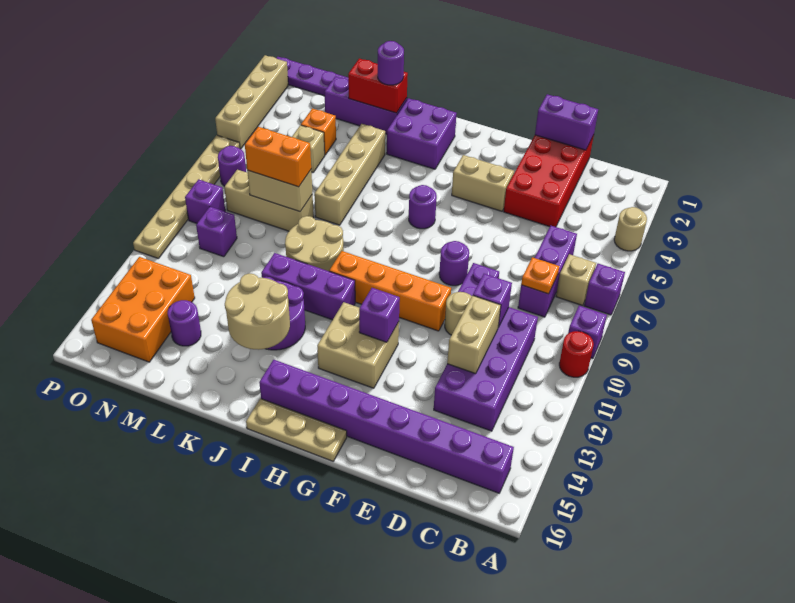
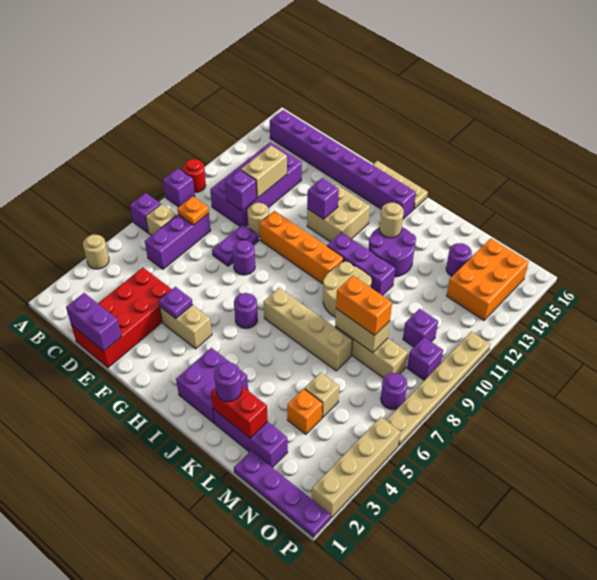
none -> purple plate F4 level 2
tan round brick J13:K14 level 2 -> tan round brick J13 level 2
tan brick K4:K7 level 1 -> tan brick I7:L7 level 1

